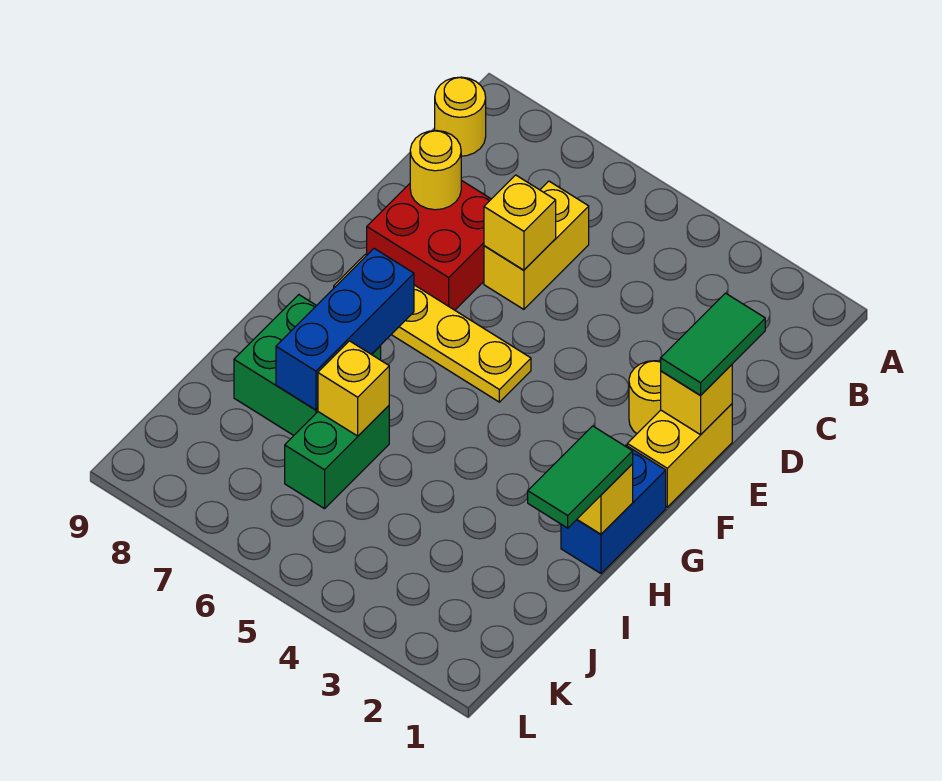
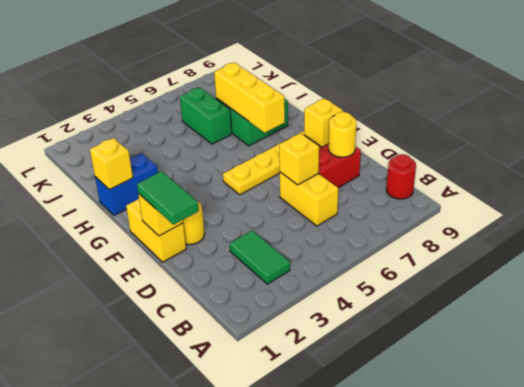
yellow round brick B9 level 1 -> red round brick B9 level 1
blue brick G1:H1 level 1 -> blue brick H1:H2 level 1
blue brick G7:I7 level 2 -> yellow brick G7:I7 level 2
green tile H1:I1 level 3 -> green tile B3:C3 level 1
yellow brick I6 level 2 -> yellow brick E8 level 2

